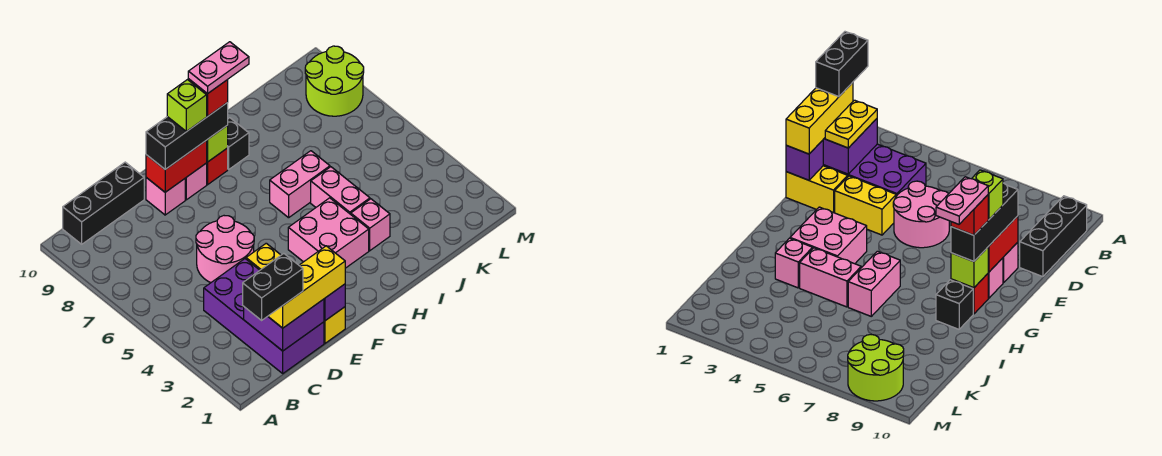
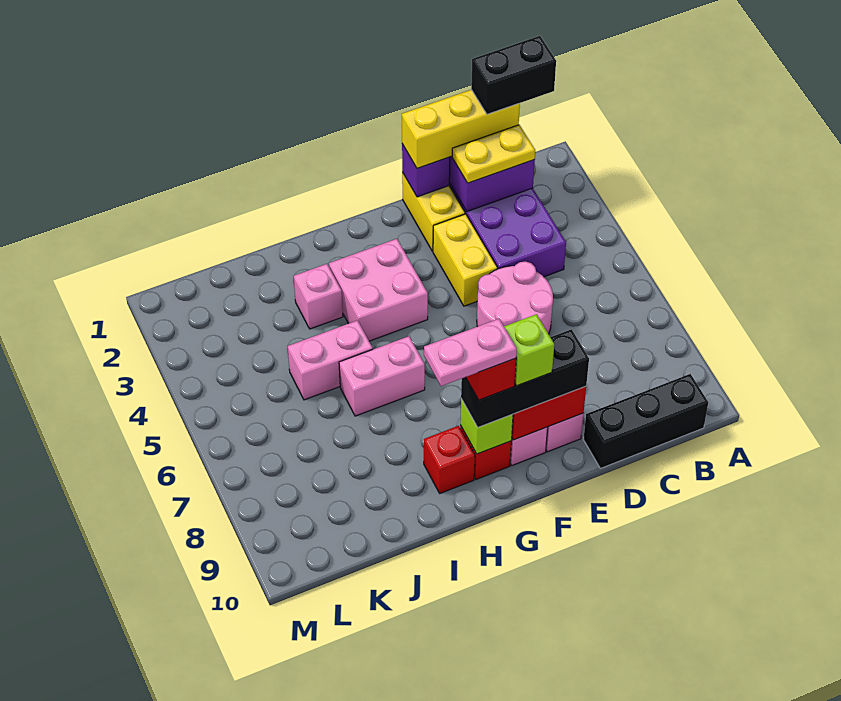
black brick H9 level 1 -> red brick H9 level 1
pink brick I4:I5 level 1 -> pink brick I5:J5 level 1
lime round brick L8:M9 level 1 -> none

